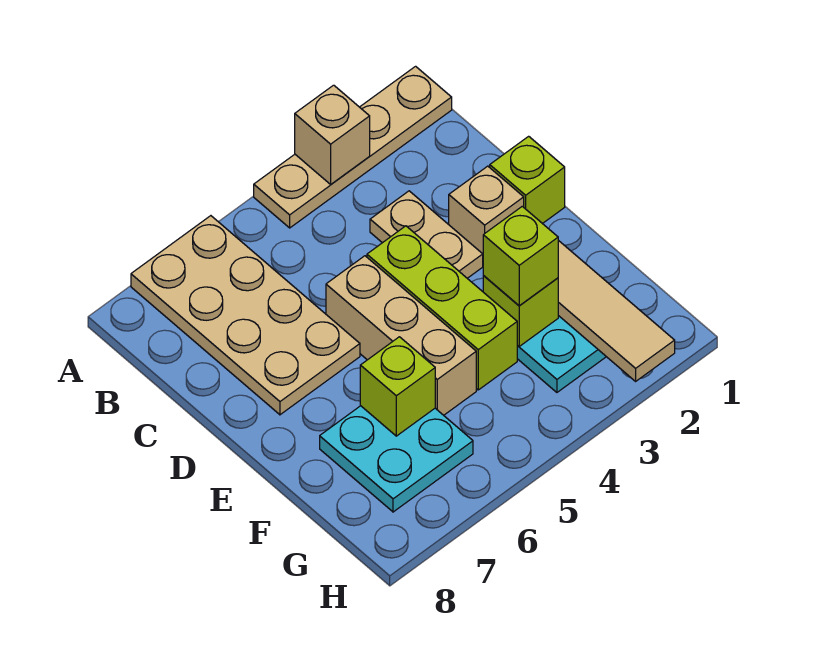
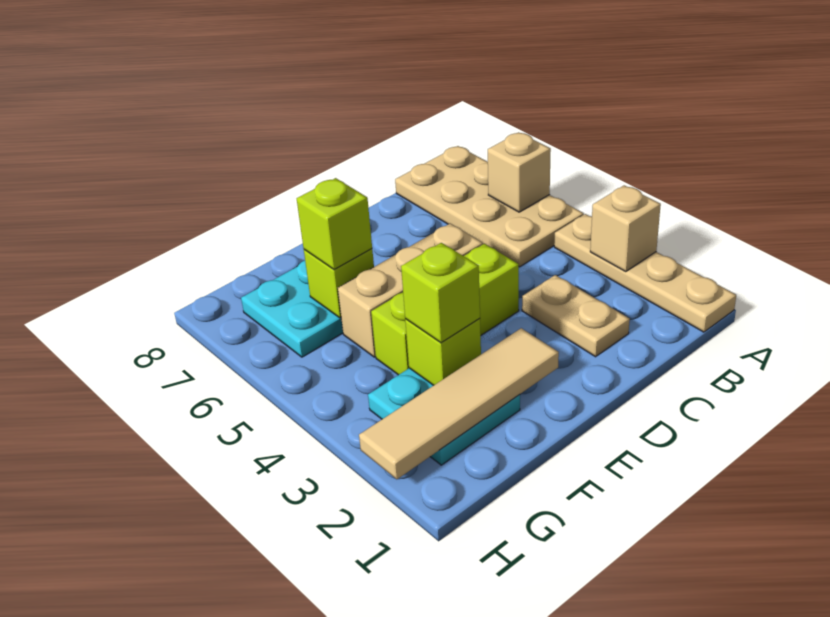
tan plate A6:D7 level 1 -> tan plate A5:B8 level 1
tan plate C3:D3 level 1 -> tan plate C2:C3 level 1
lime brick D1 level 1 -> lime brick F6 level 3
tan brick D2 level 1 -> tan brick A6 level 2

